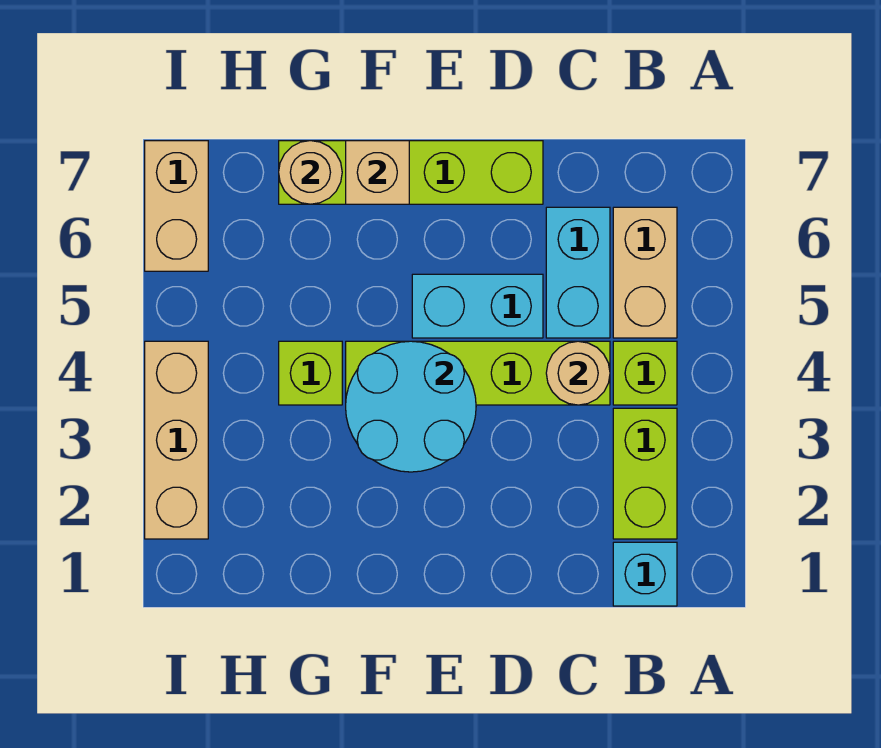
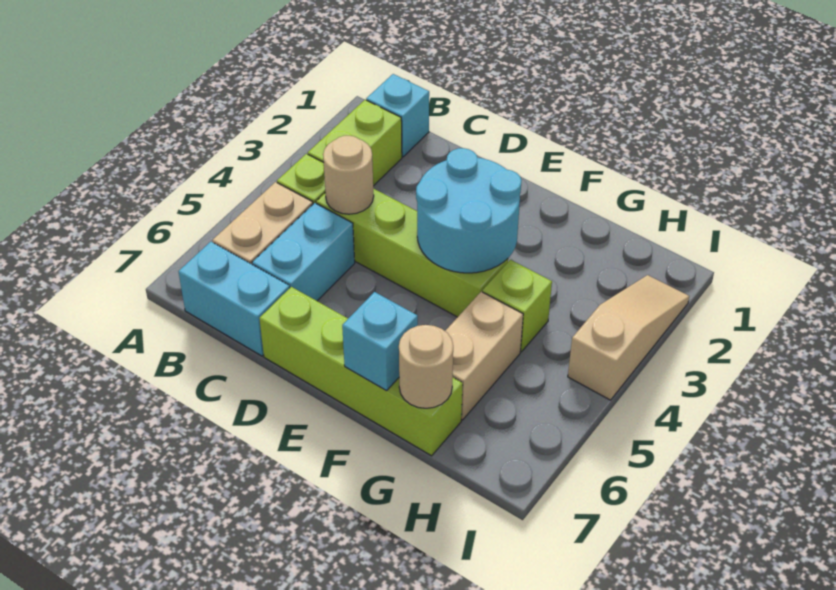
cyan brick D5:E5 level 1 -> cyan brick B7:C7 level 1
tan brick F7 level 2 -> cyan brick F7 level 2
tan brick I2:I4 level 1 -> tan slope I2:I4 level 1 top 4
tan brick I6:I7 level 1 -> tan brick G5:G6 level 1

